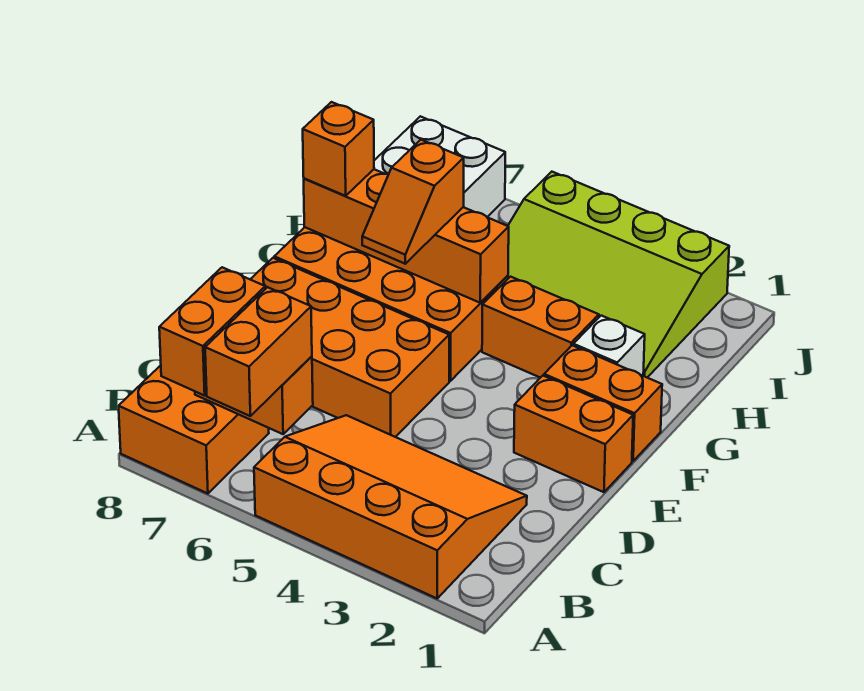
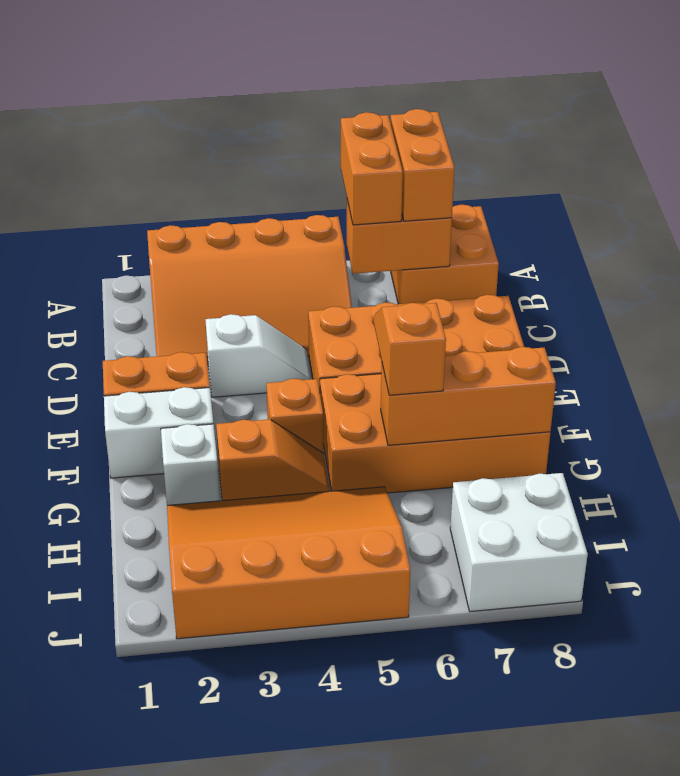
none -> white slope D3:D4 level 1 top 3
orange brick F1:F2 level 1 -> white brick F1:F2 level 1
orange brick G3:G4 level 1 -> orange slope G3:G4 level 1 top 3
orange brick G5:G8 level 2 -> orange brick G6:G8 level 2
orange brick G8 level 3 -> orange brick F4 level 1
lime slope H2:J5 level 1 top J -> orange slope H2:J5 level 1 top J

